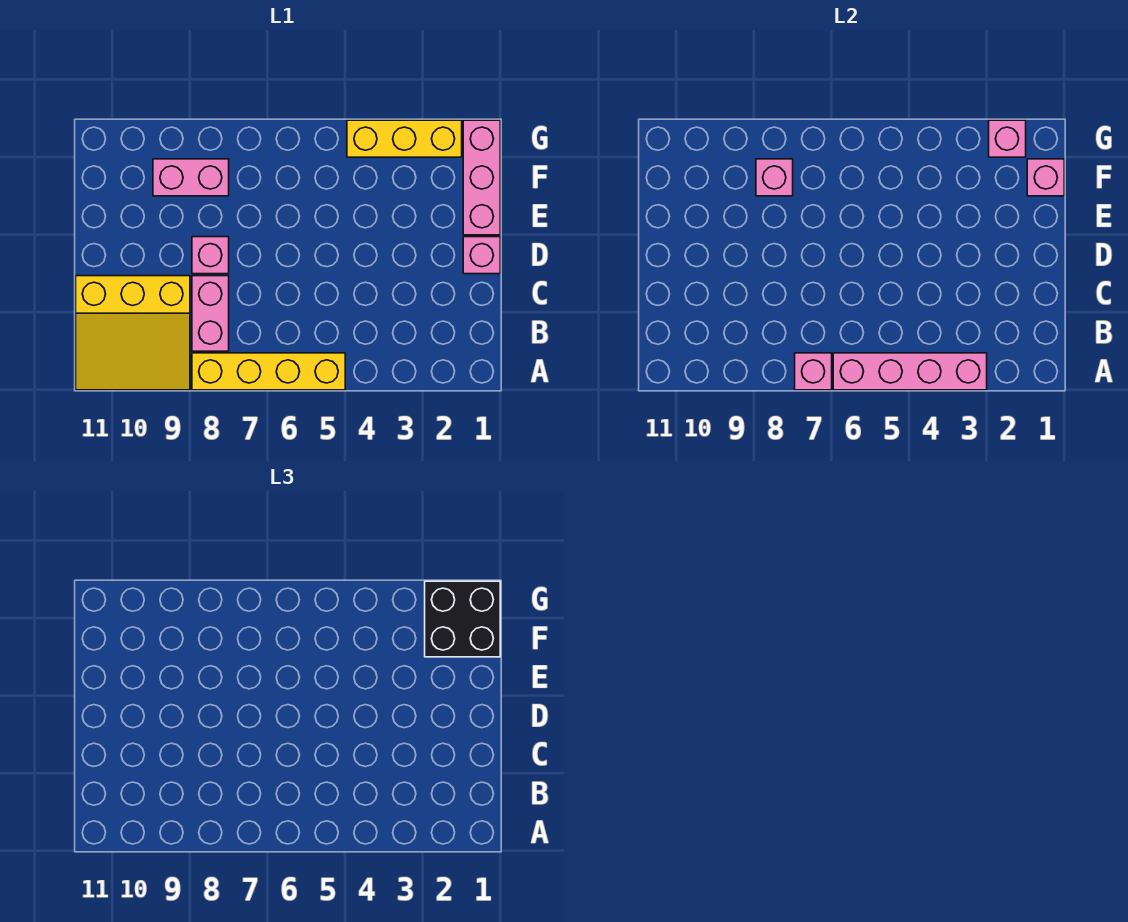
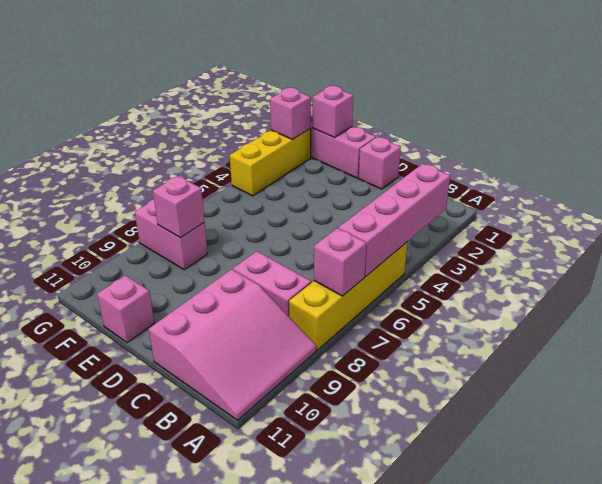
yellow slope A9:C11 level 1 top C -> pink slope A9:C11 level 1 top C
pink brick D8 level 1 -> pink brick E11 level 1
black brick F1:G2 level 3 -> none
pink brick F8:F9 level 1 -> pink brick F8:G8 level 1

